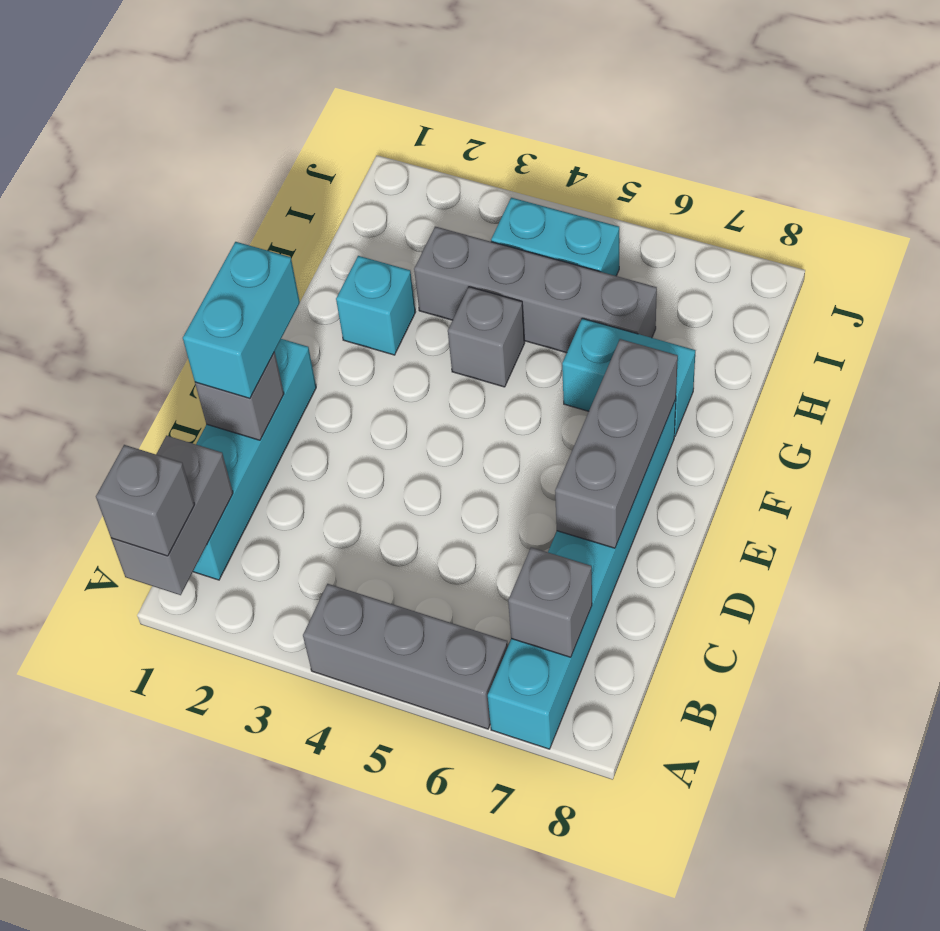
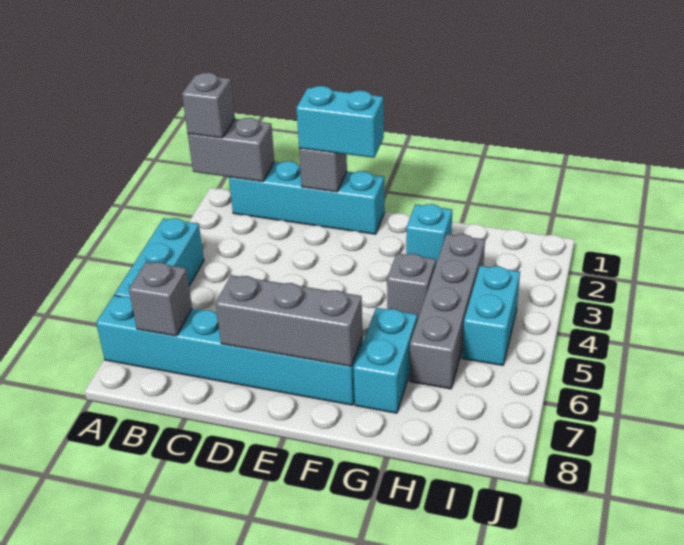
grey brick A4:A6 level 1 -> cyan brick A4:A6 level 1

